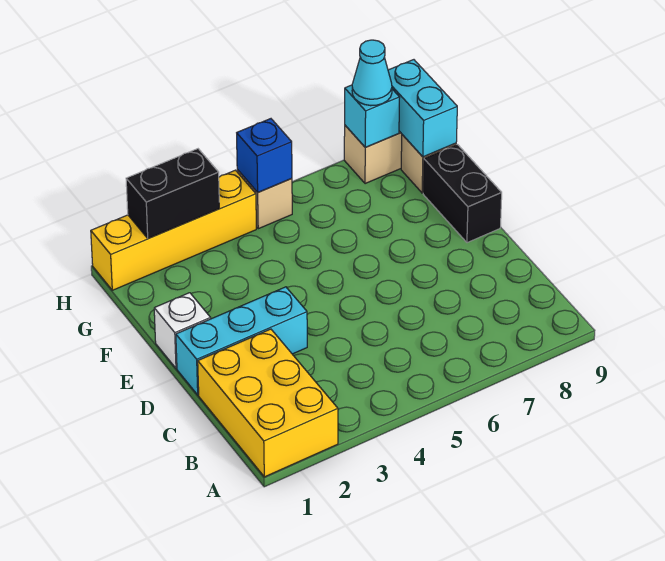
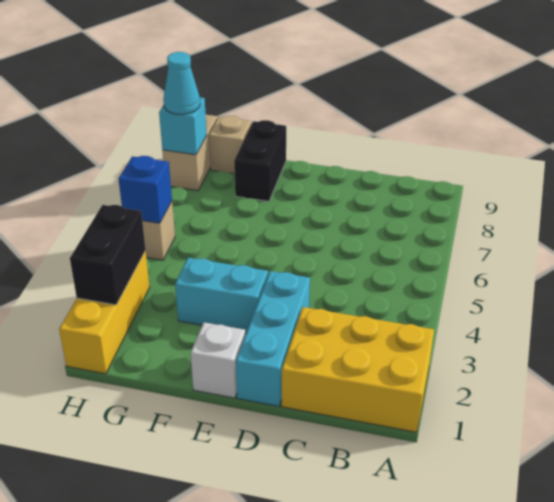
black brick E9:F9 level 1 -> black brick F8:F9 level 1
cyan brick G9:H9 level 2 -> cyan brick E3:F3 level 1
yellow brick H1:H4 level 1 -> yellow brick H1:H3 level 1

